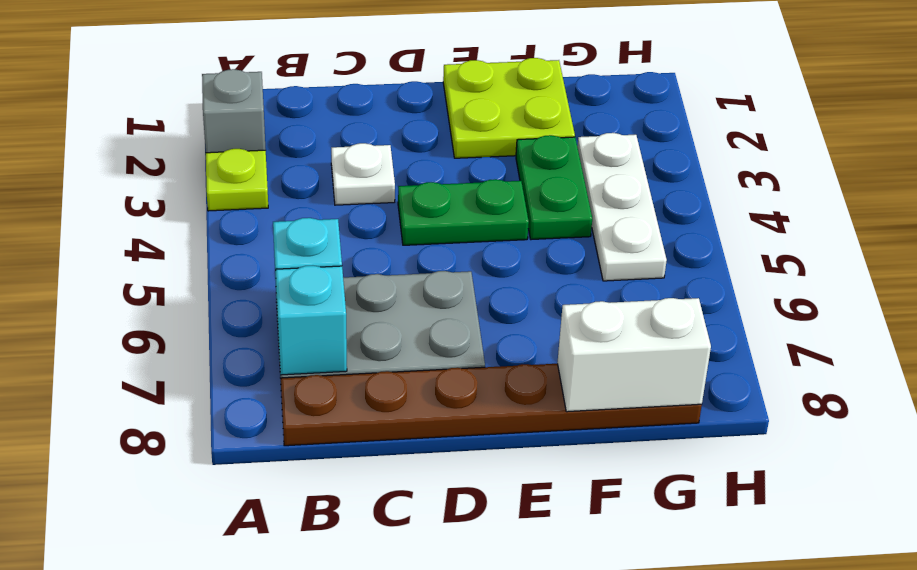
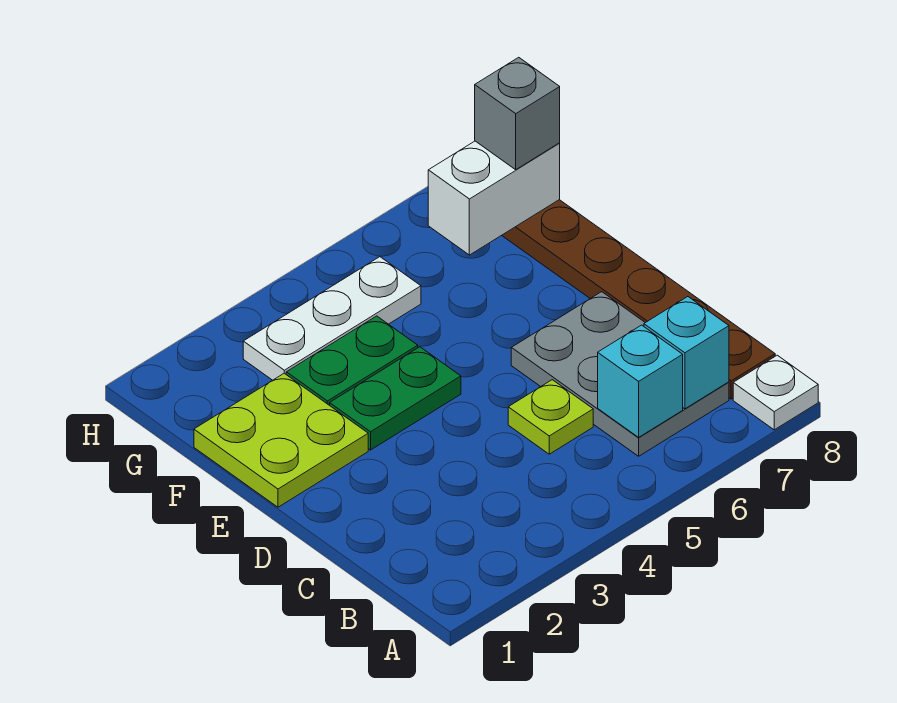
grey brick A2 level 1 -> grey brick G8 level 3
lime plate A3 level 1 -> lime plate C5 level 1
white plate C3 level 1 -> white plate A8 level 1
green plate D4:E4 level 1 -> green plate E3:E4 level 1
white brick F8:G8 level 2 -> white brick G7:G8 level 2

